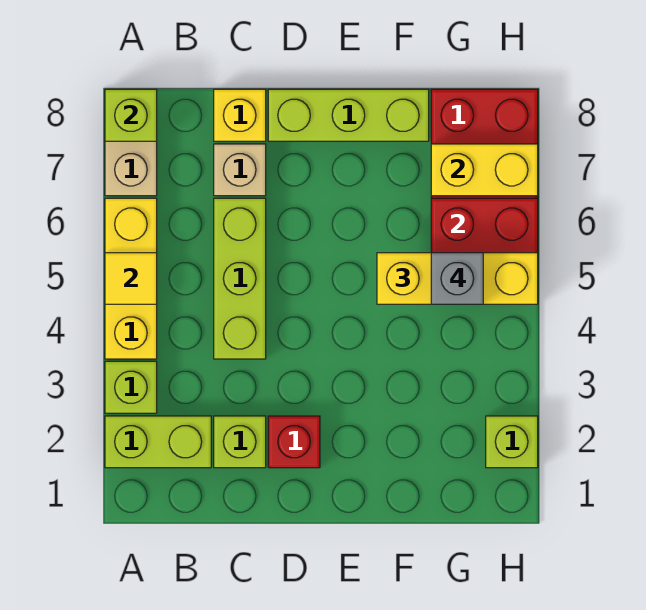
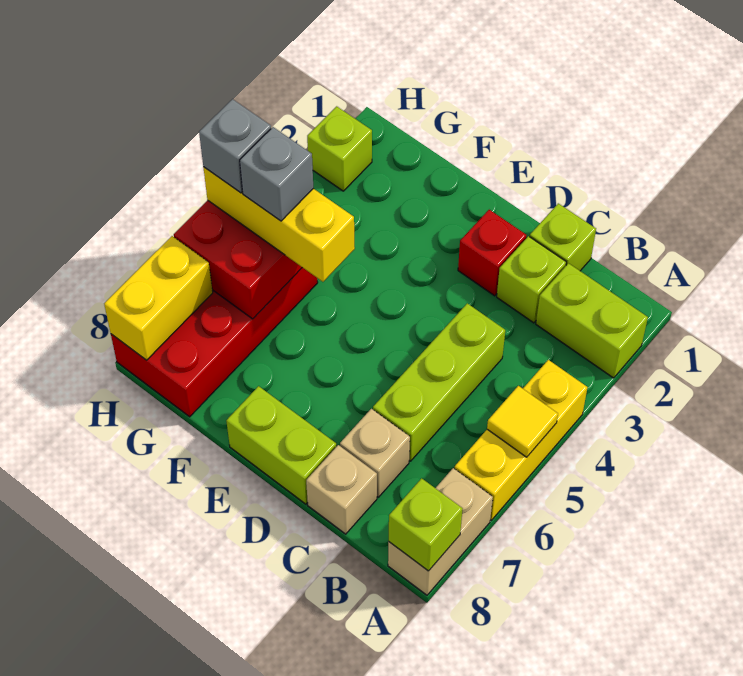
lime brick A3 level 1 -> lime brick C1 level 1
yellow brick C8 level 1 -> tan brick C8 level 1
lime brick D8:F8 level 1 -> lime brick D8:E8 level 1
yellow brick G7:H7 level 2 -> yellow brick H7:H8 level 2
none -> grey brick H5 level 4

